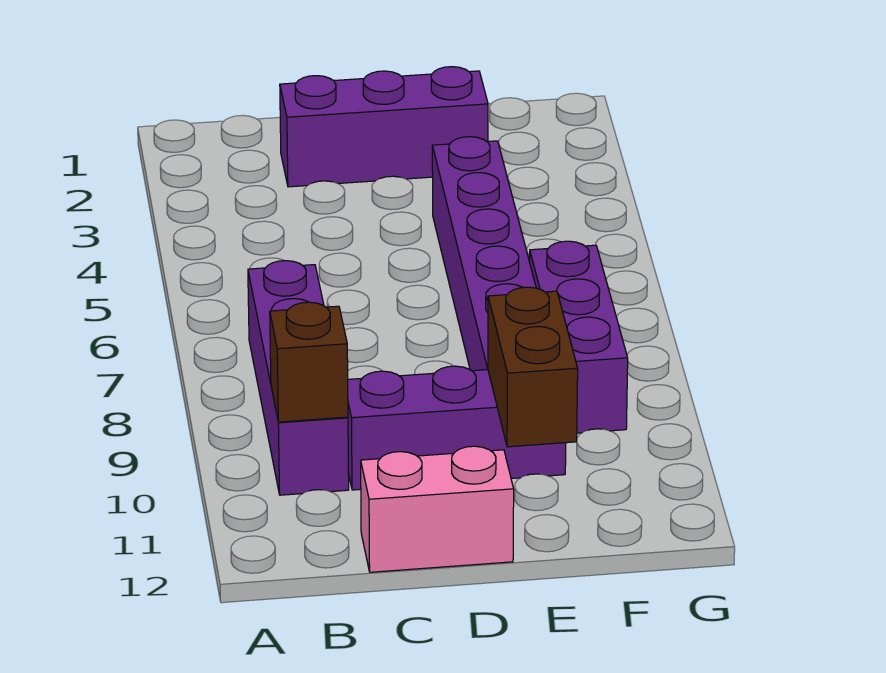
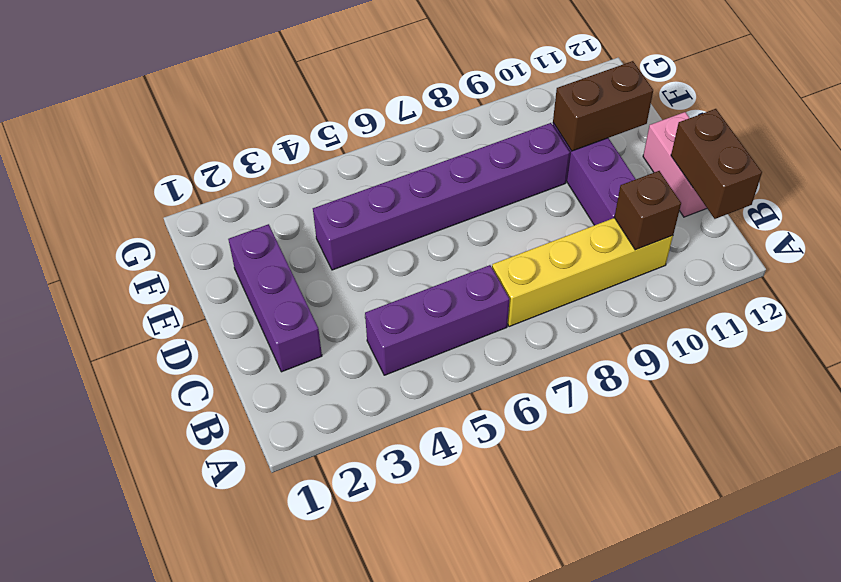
purple brick B7:B10 level 1 -> yellow brick B7:B10 level 1
none -> brown brick B12:C12 level 2
purple brick F7:F9 level 1 -> purple brick B4:B6 level 1

